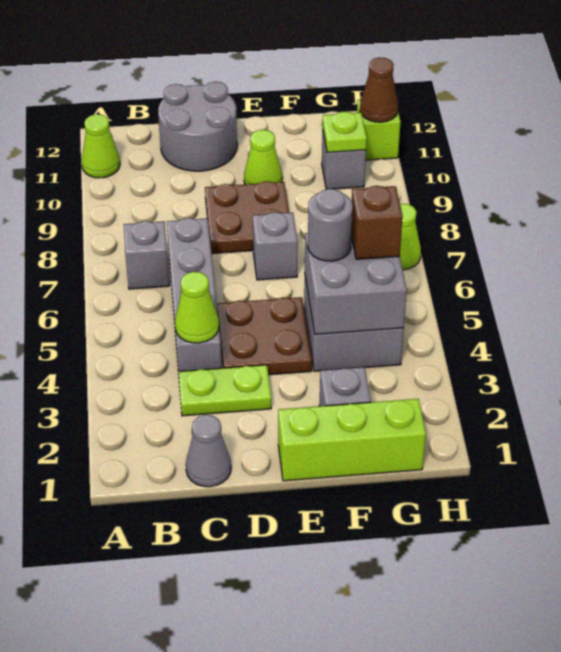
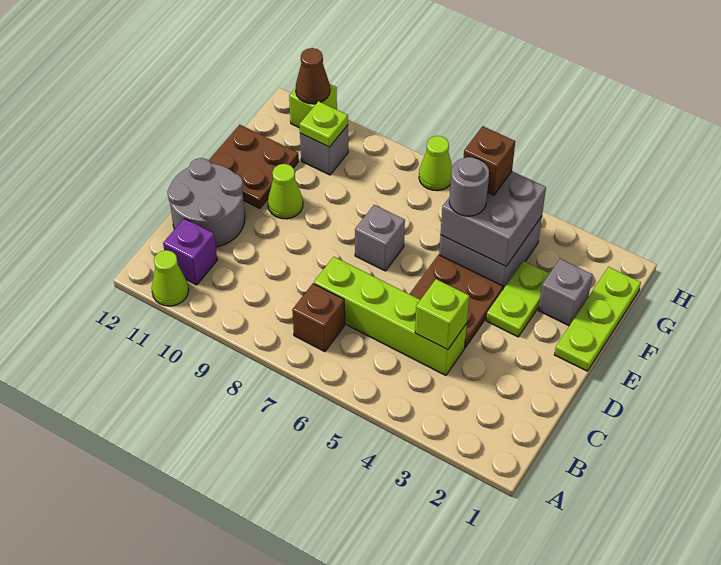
grey brick B7 level 1 -> brown brick B7 level 1
none -> purple brick B11 level 1
grey cone C1 level 1 -> none
lime plate C3:D3 level 1 -> lime plate E3:F3 level 1
grey brick C4:C7 level 1 -> lime brick C4:C7 level 1
lime cone C4 level 2 -> lime brick C4 level 2
brown plate D8:E9 level 1 -> brown plate E11:F12 level 1
lime brick E1:G1 level 1 -> lime plate E1:G1 level 1

